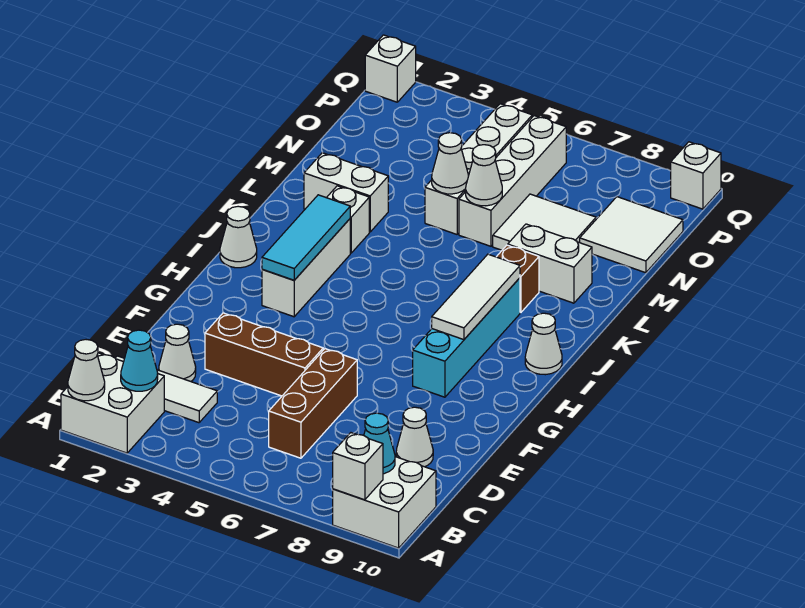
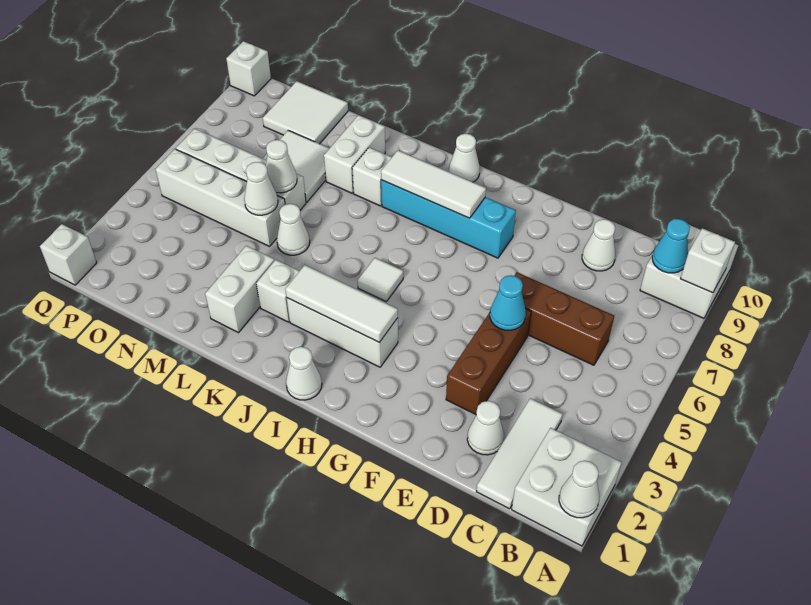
cyan cone B2 level 2 -> cyan cone E5 level 2
cyan tile H3:J3 level 2 -> white tile H3:J3 level 2
none -> white tile I5 level 1
brown brick K8 level 1 -> white brick K8 level 1
none -> white cone L5 level 1

